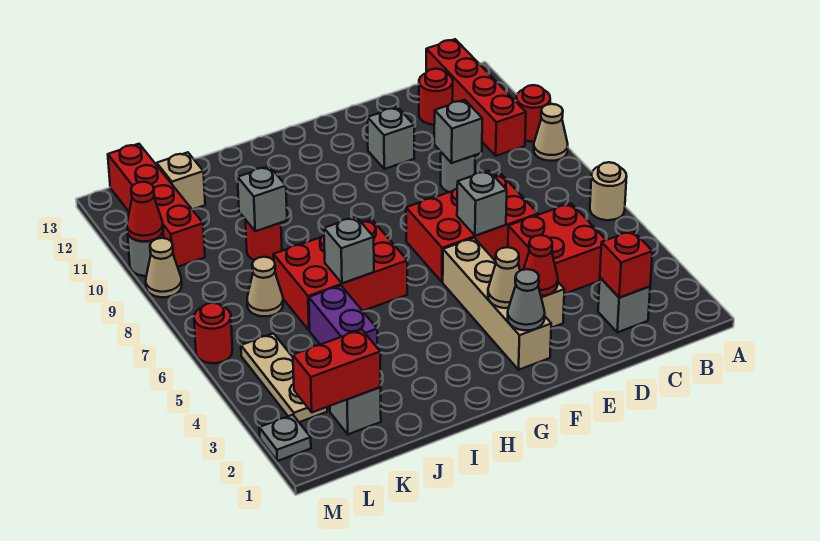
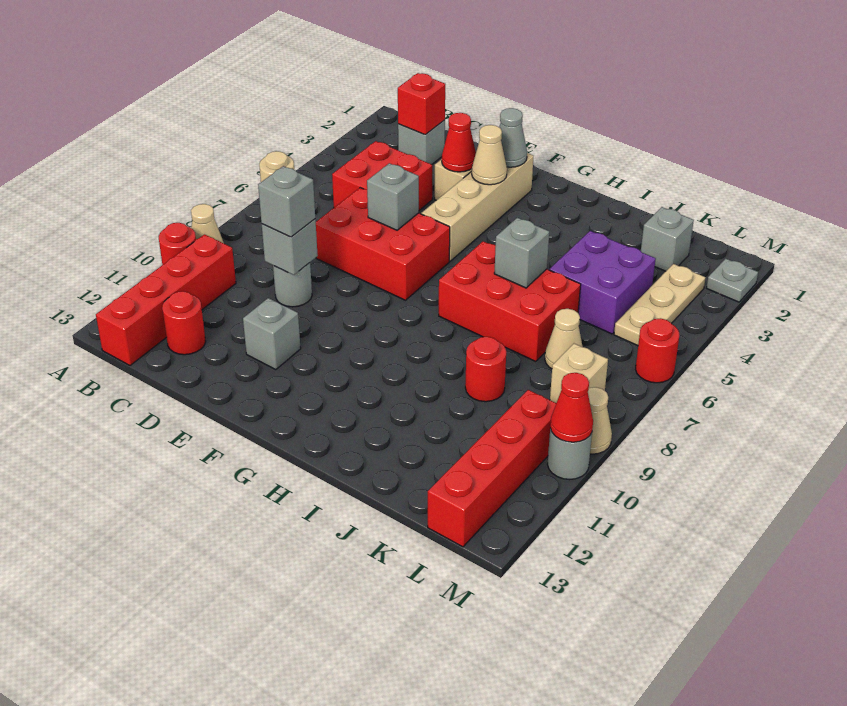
purple brick J4:J5 level 1 -> purple brick J4:K5 level 1
grey brick J9 level 2 -> grey brick D9 level 3
red brick K2:L2 level 2 -> none
tan brick K12 level 1 -> tan brick L8 level 1

